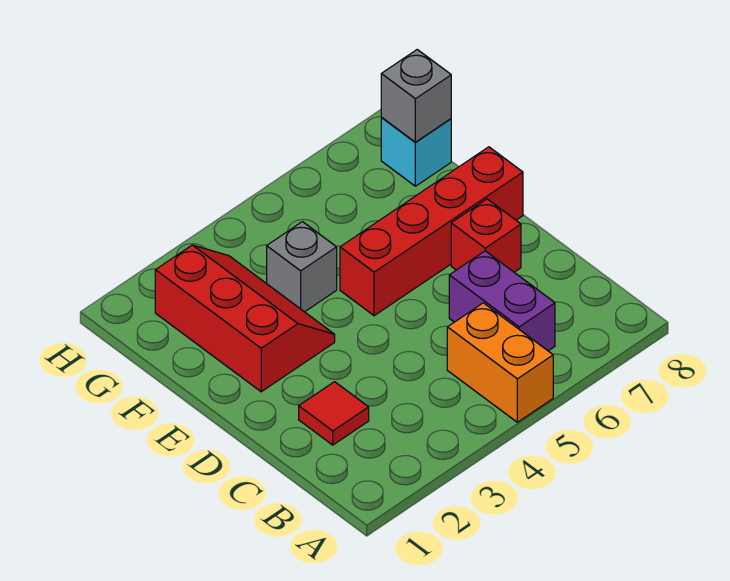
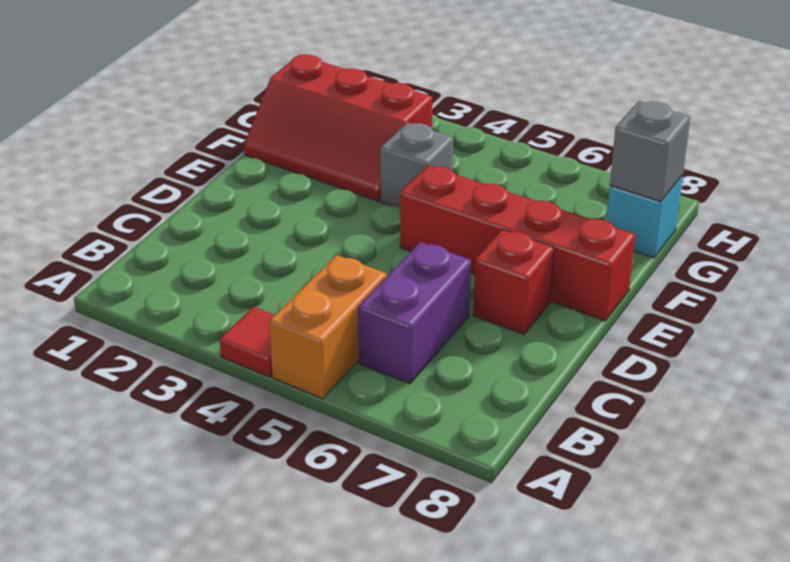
red tile C2 level 1 -> red tile A4 level 1
red slope E2:G3 level 1 top 2 -> red slope F1:G3 level 1 top G

